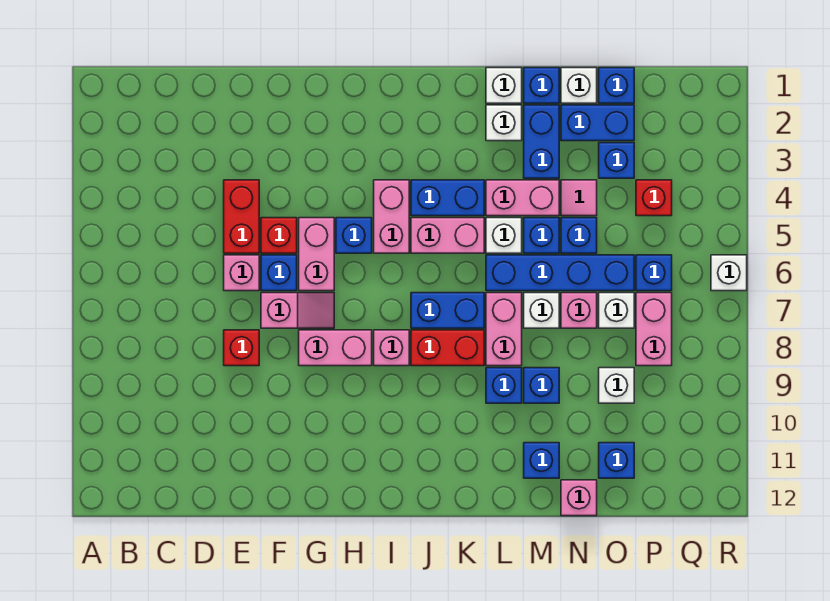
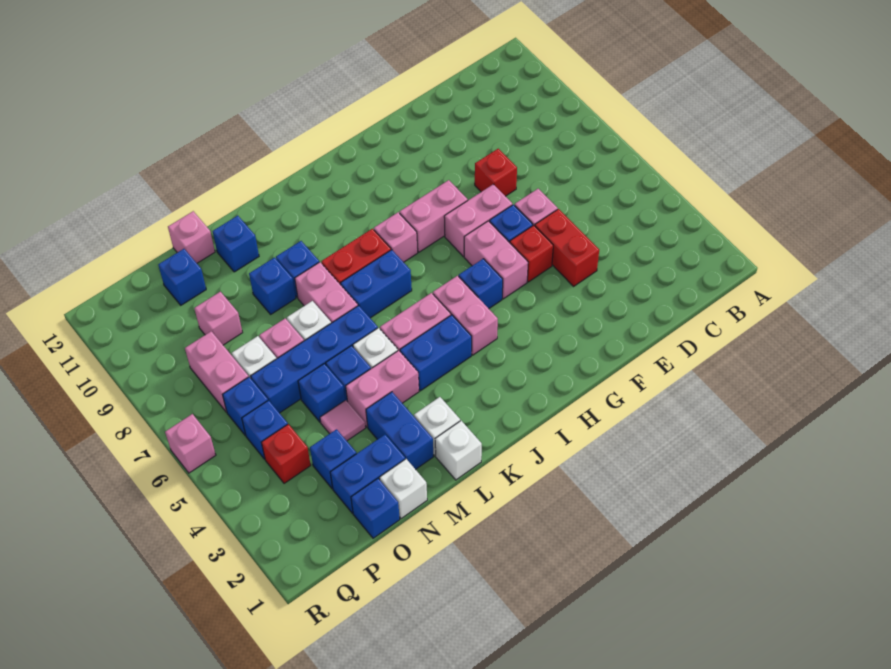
pink slope F7:G7 level 1 top F -> pink brick F7:G7 level 1
blue brick M1 level 1 -> blue brick P5 level 1
white brick O9 level 1 -> pink brick O9 level 1
white brick R6 level 1 -> pink brick R6 level 1

